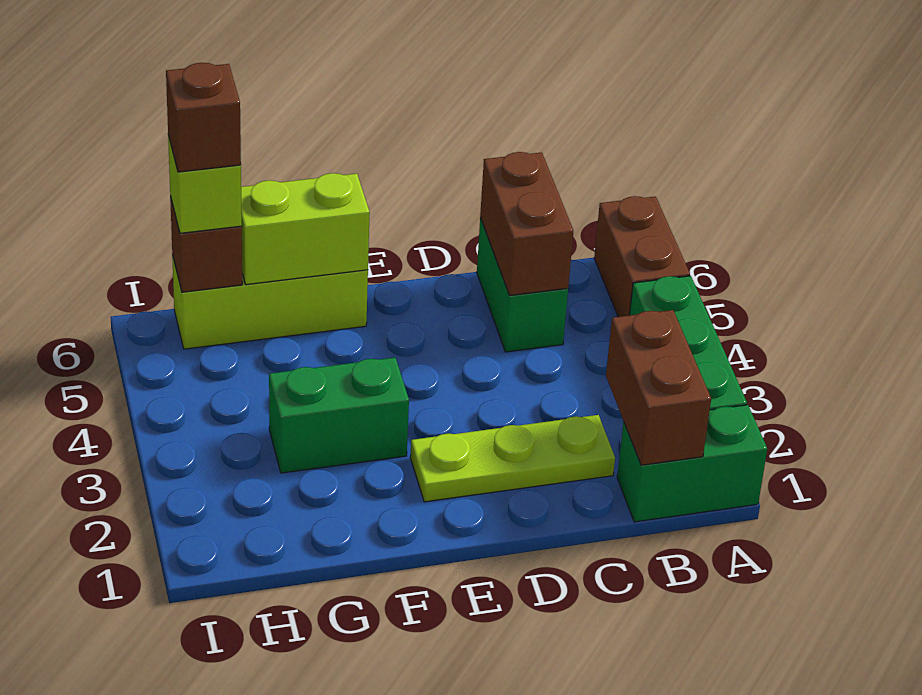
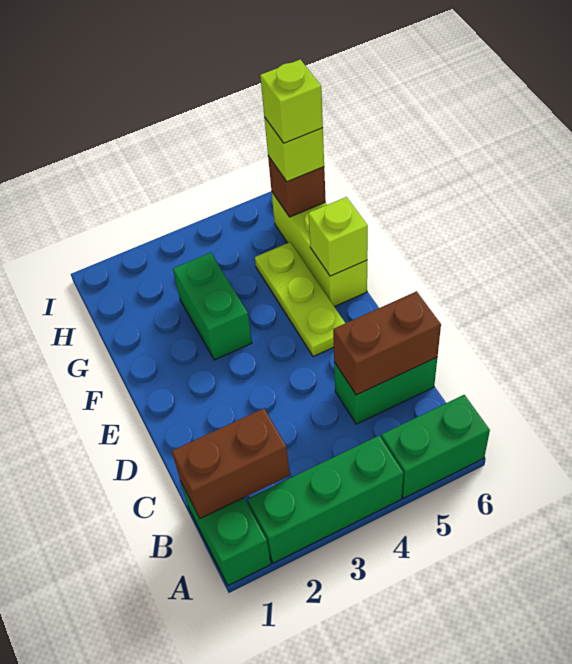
brown brick A5:A6 level 1 -> green brick A5:A6 level 1
lime plate C2:E2 level 1 -> lime plate E5:G5 level 1
lime brick F6:G6 level 2 -> lime brick F6 level 2
brown brick H6 level 4 -> lime brick H6 level 4

